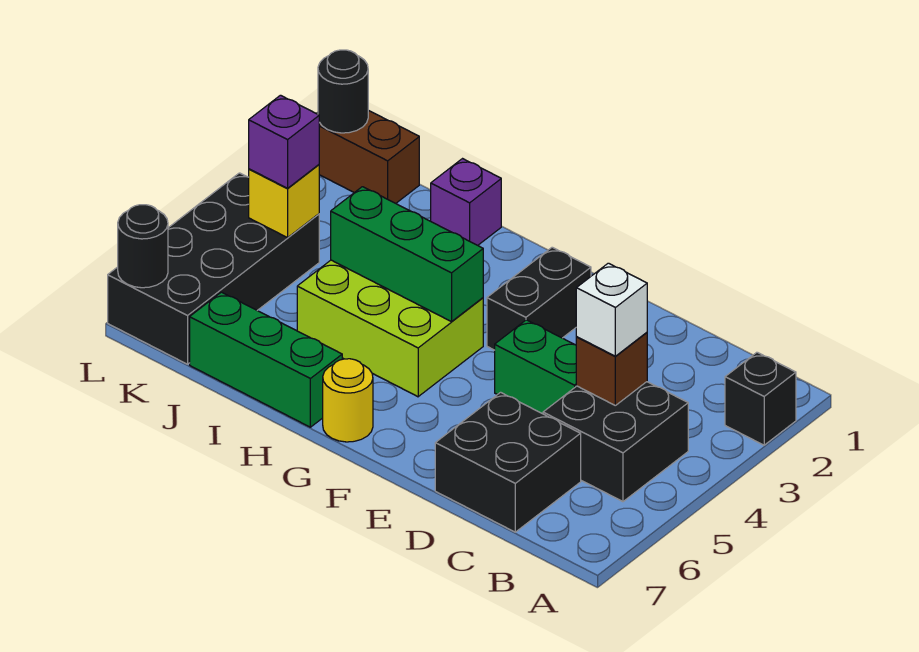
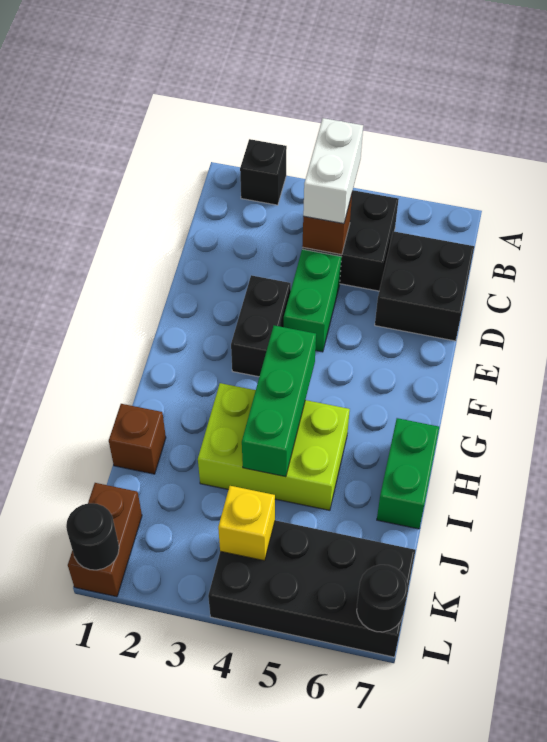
white brick C4 level 3 -> white brick B4:C4 level 3
black brick F2:F3 level 1 -> black brick E3:F3 level 1
lime brick G4:I5 level 1 -> lime brick H3:I5 level 1
yellow round brick G7 level 1 -> none
green brick H7:J7 level 1 -> green brick H7:I7 level 1
purple brick I1 level 1 -> brown brick I1 level 1
purple brick K4 level 3 -> none

